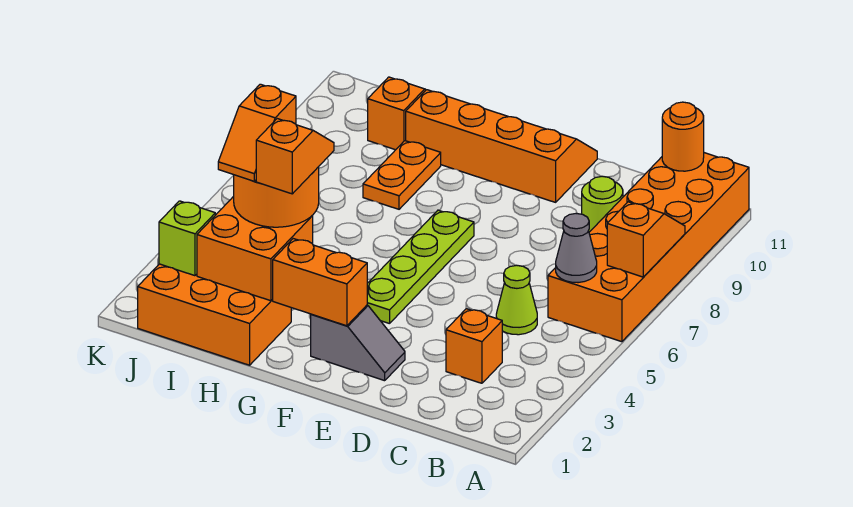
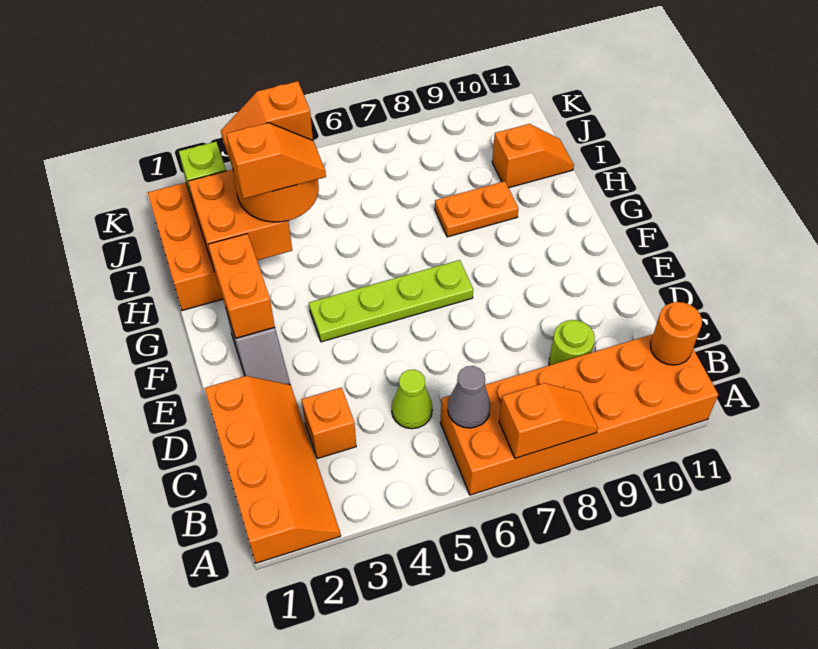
orange slope E10:H11 level 1 top 10 -> orange slope A1:D2 level 1 top 1

